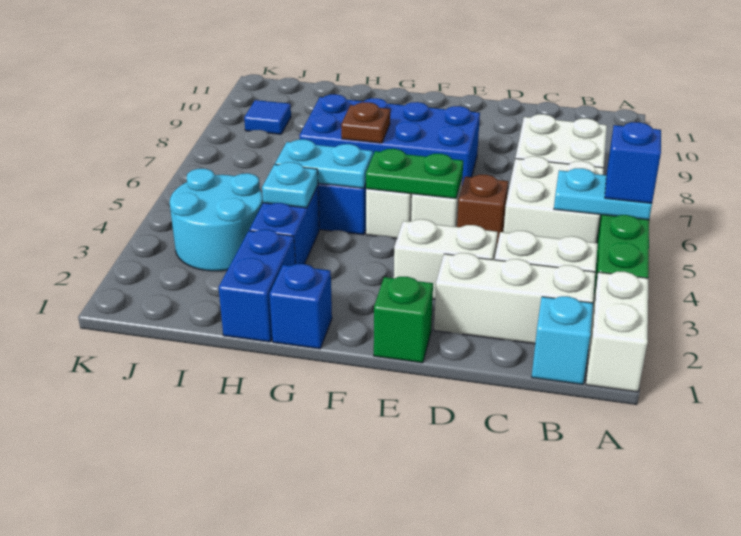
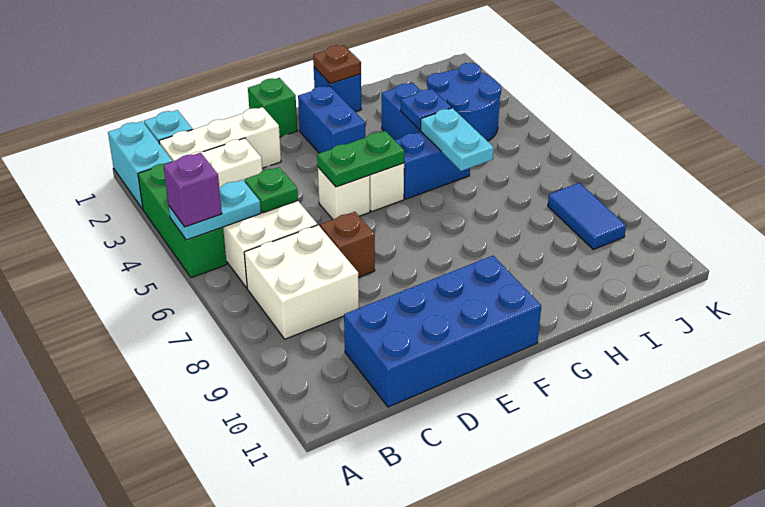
white brick A1:A2 level 1 -> cyan brick A1:A2 level 1
blue brick A5 level 3 -> purple brick A5 level 3
none -> green plate C5 level 2
white brick D3:E3 level 1 -> none
brown brick D5 level 1 -> brown brick D7 level 1
blue brick E7:H8 level 1 -> blue brick C10:F11 level 1
cyan plate G5:H5 level 2 -> cyan plate H5:H6 level 2
brown plate G7 level 2 -> brown plate G1 level 2
blue brick H1:H2 level 1 -> blue brick F2:F3 level 1
cyan plate H4 level 2 -> blue plate H4 level 2
cyan round brick I3:J4 level 1 -> blue round brick I3:J4 level 1
blue tile J9 level 1 -> blue tile J8:J9 level 1

